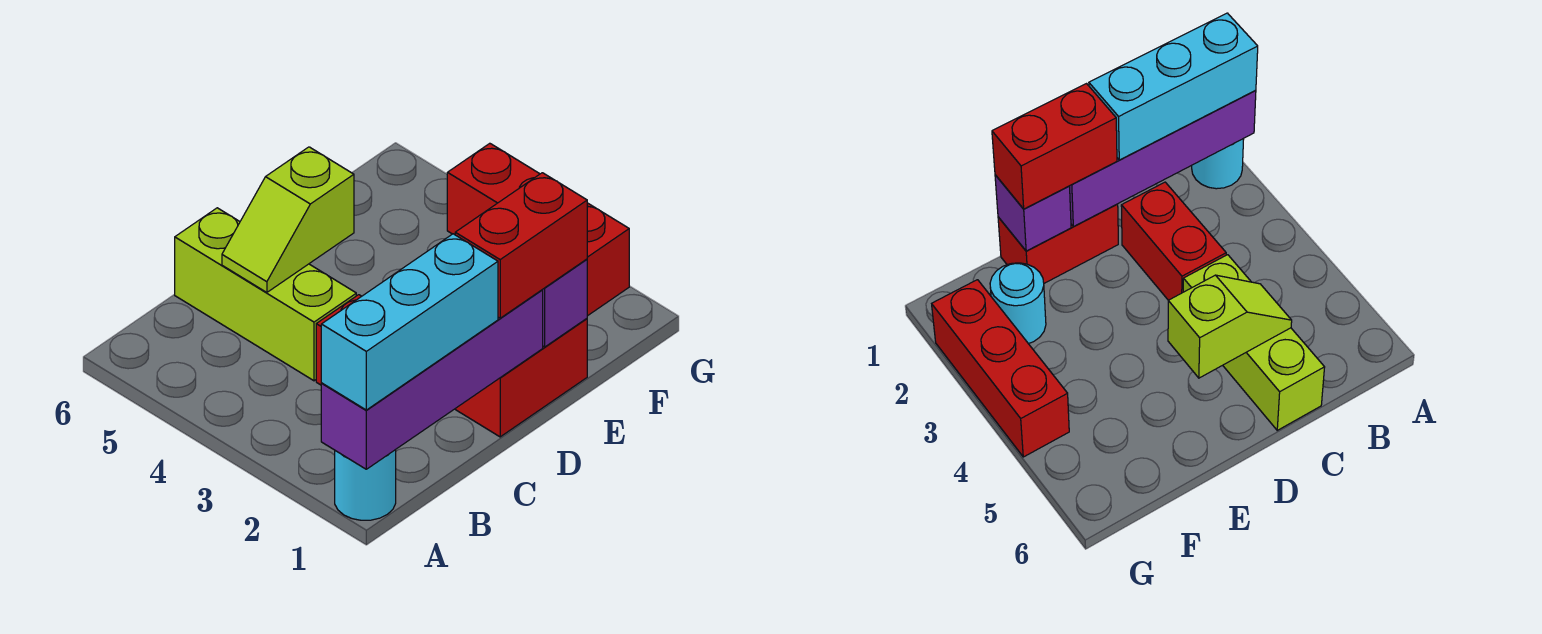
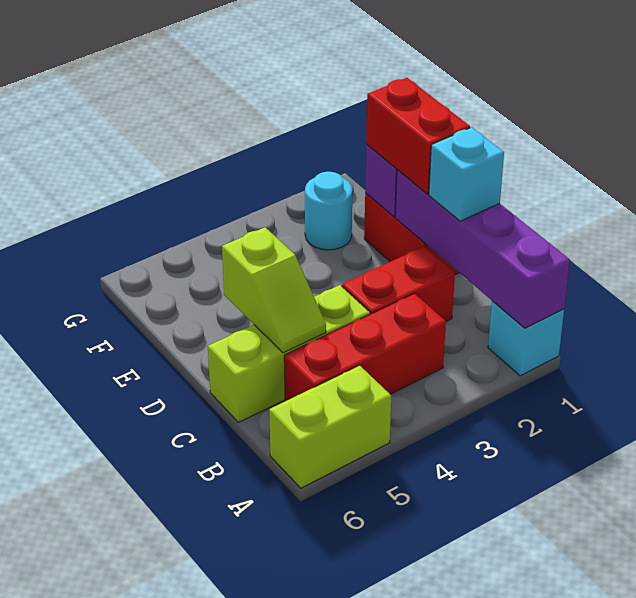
cyan round brick A1 level 1 -> cyan brick A1 level 1
cyan brick A1:C1 level 3 -> cyan brick C1 level 3
none -> lime brick A5:A6 level 1
red brick G2:G4 level 1 -> red brick B3:B5 level 1

